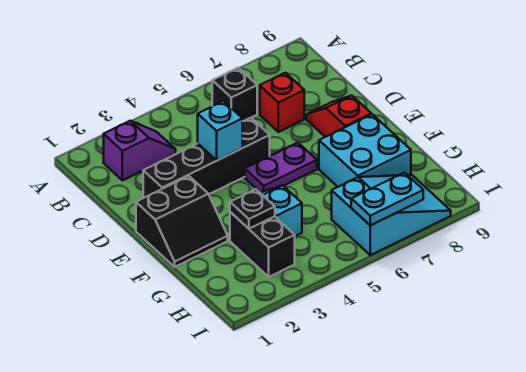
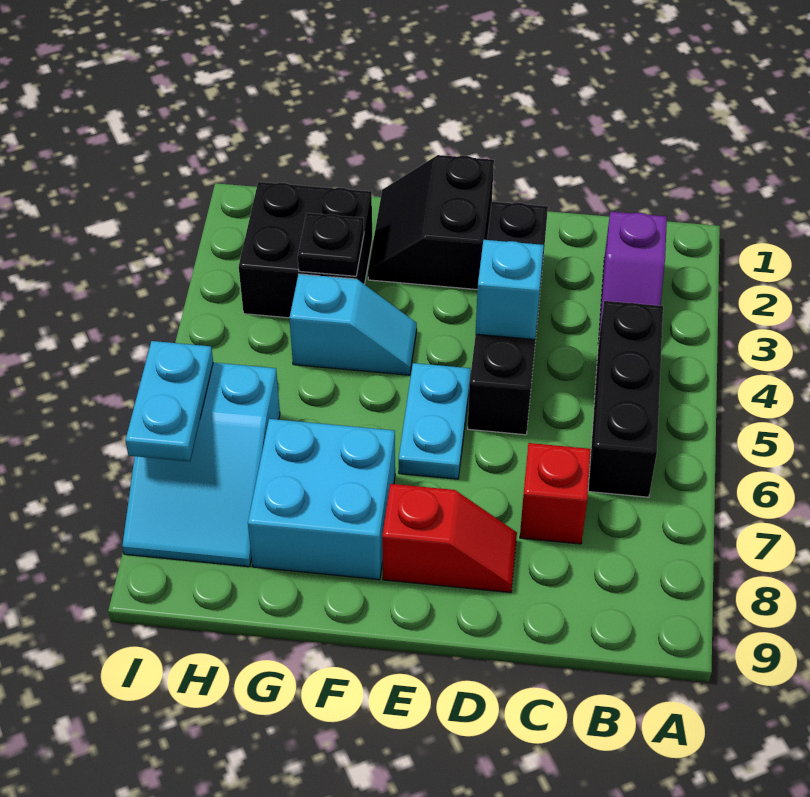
black brick B6 level 1 -> black brick B4:B6 level 1
purple plate E5:E6 level 1 -> cyan plate E5:E6 level 1
black brick G3:H3 level 1 -> black brick G2:H3 level 1

